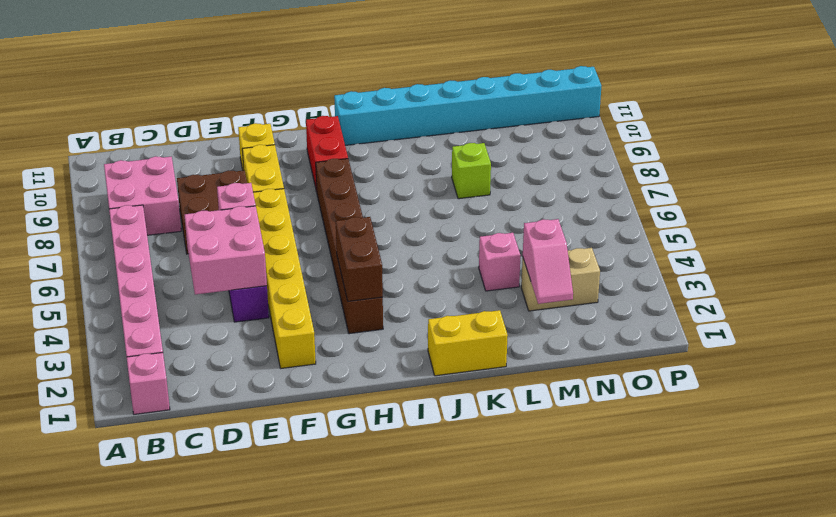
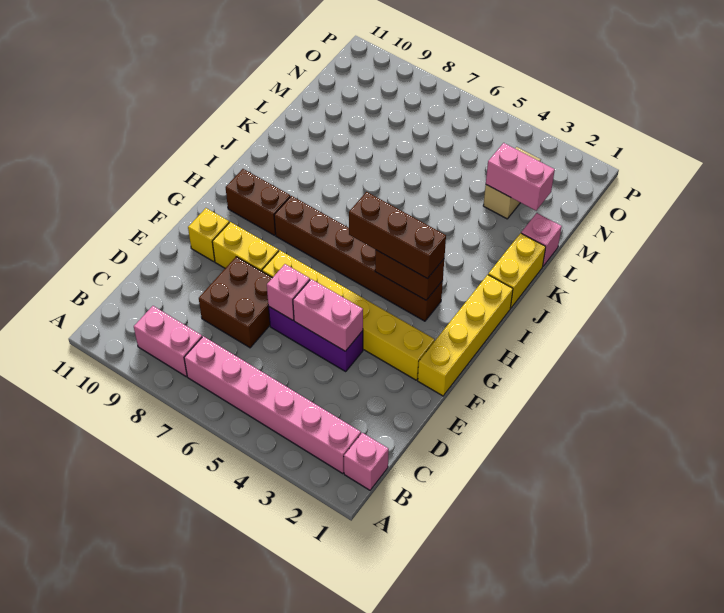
pink brick B8:C9 level 1 -> pink brick B8:B9 level 1
pink brick D4:E5 level 2 -> pink brick E4:E5 level 2
none -> yellow brick F1:I1 level 1
none -> brown brick H3:H5 level 3
red brick H9:H10 level 1 -> brown brick H9:H10 level 1
cyan brick I11:P11 level 1 -> none
pink brick L4 level 1 -> pink brick L1 level 1
lime brick L8 level 1 -> none
pink slope M2:M3 level 2 top 3 -> pink brick M2:M3 level 2

